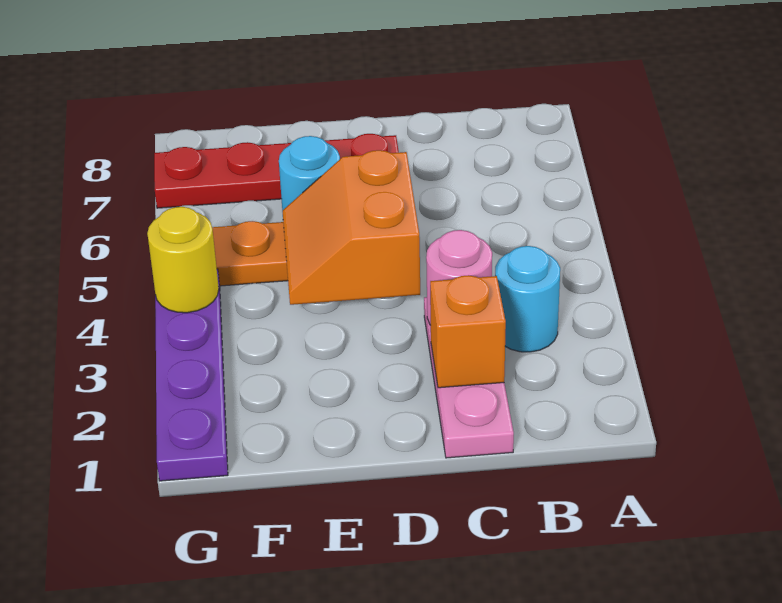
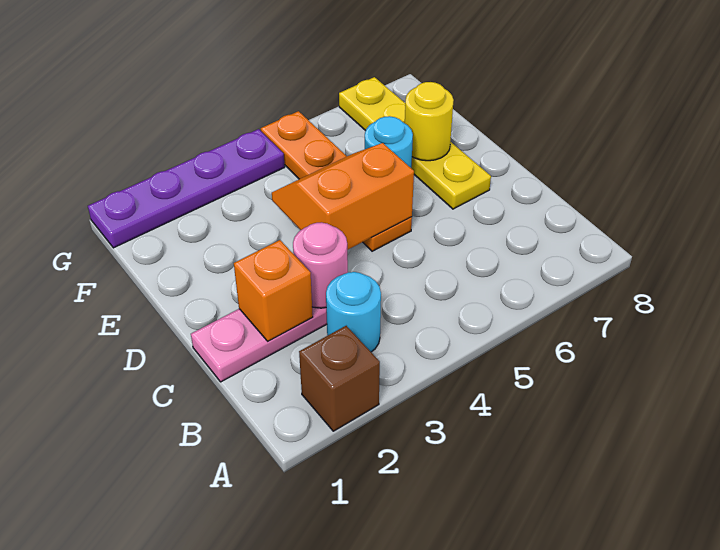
none -> brown brick A2 level 1
red plate D7:G7 level 1 -> yellow plate D7:G7 level 1
yellow round brick G4 level 2 -> yellow round brick E7 level 2

